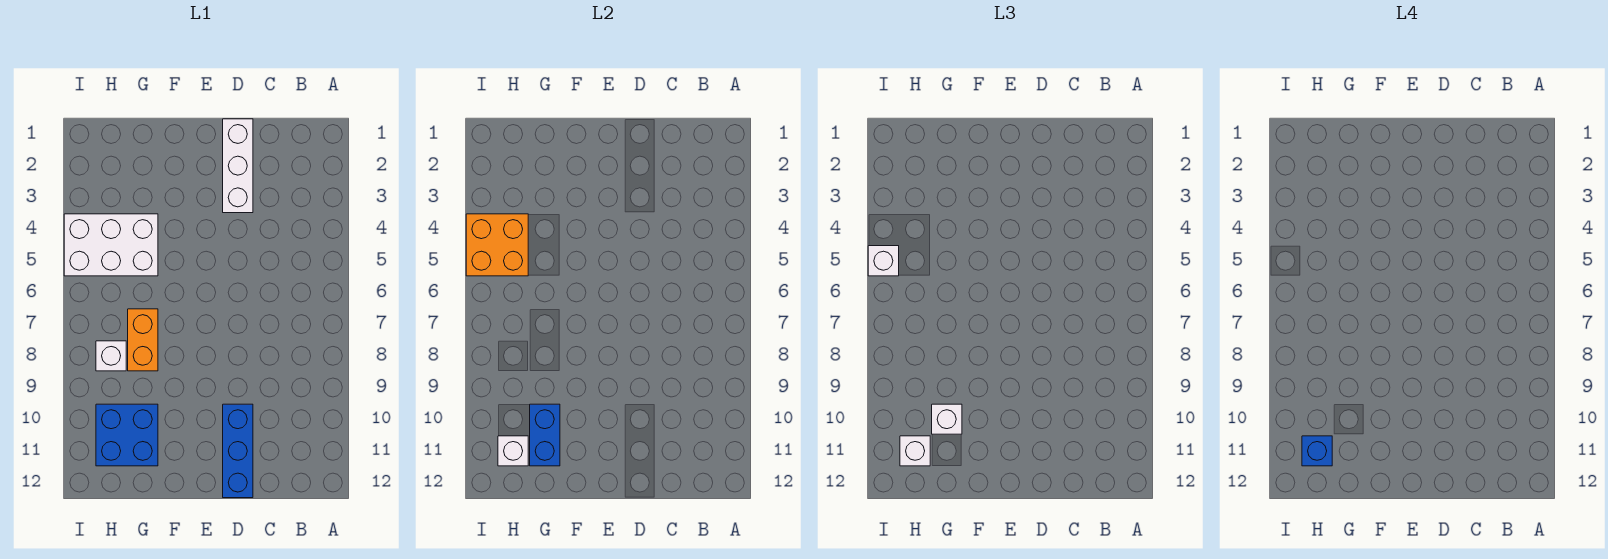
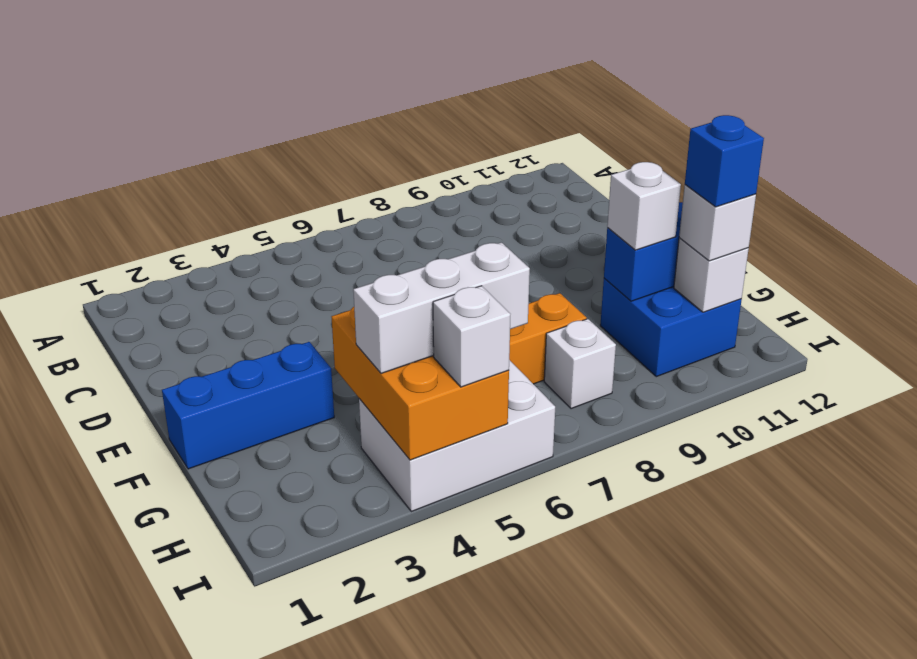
white brick D1:D3 level 1 -> white brick H4:H6 level 3
blue brick D10:D12 level 1 -> blue brick F1:F3 level 1
white brick G4:I5 level 1 -> white brick H4:I6 level 1
orange brick H4:I5 level 2 -> orange brick G4:I5 level 2

